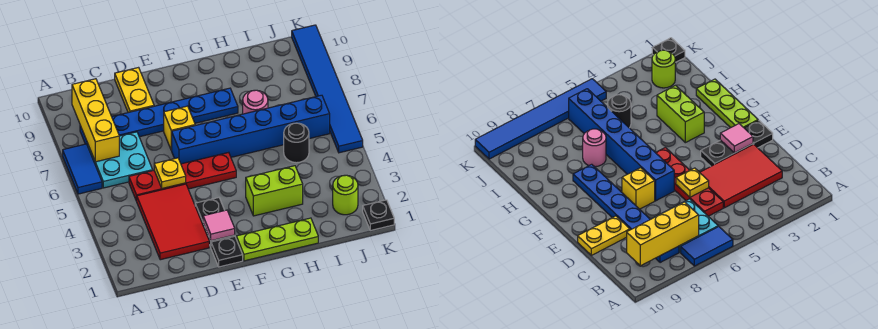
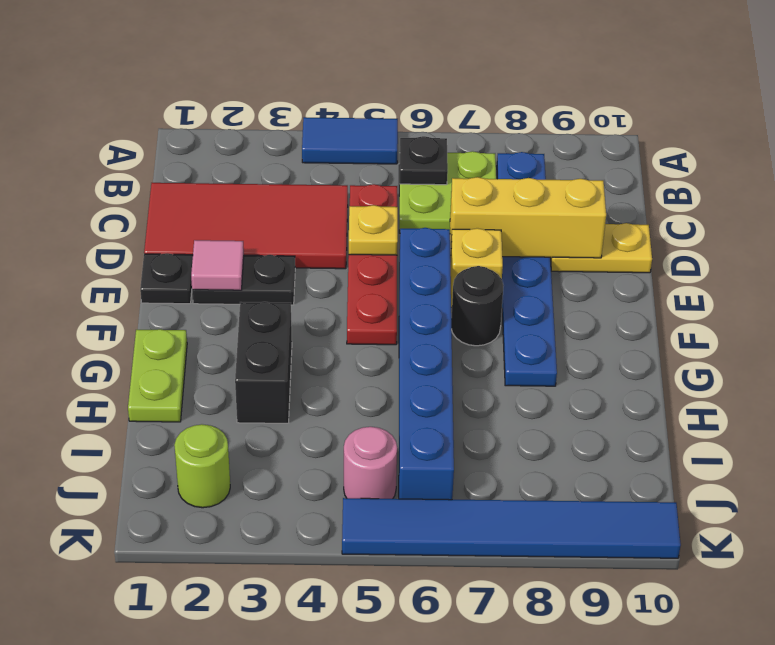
blue tile A6:A7 level 1 -> blue tile A4:A5 level 1
cyan plate B6:C7 level 1 -> lime plate B6:C7 level 1
yellow brick B7:B9 level 2 -> yellow brick D7:D9 level 2
red tile C2:D4 level 1 -> red tile C1:D4 level 1
lime plate F1:H1 level 1 -> lime plate G1:H1 level 1
lime brick G3:H3 level 1 -> black brick G3:H3 level 1
pink round brick H7 level 1 -> pink round brick J5 level 1
black round brick I5 level 1 -> black round brick F7 level 1
black plate K1 level 1 -> black plate B6 level 2

